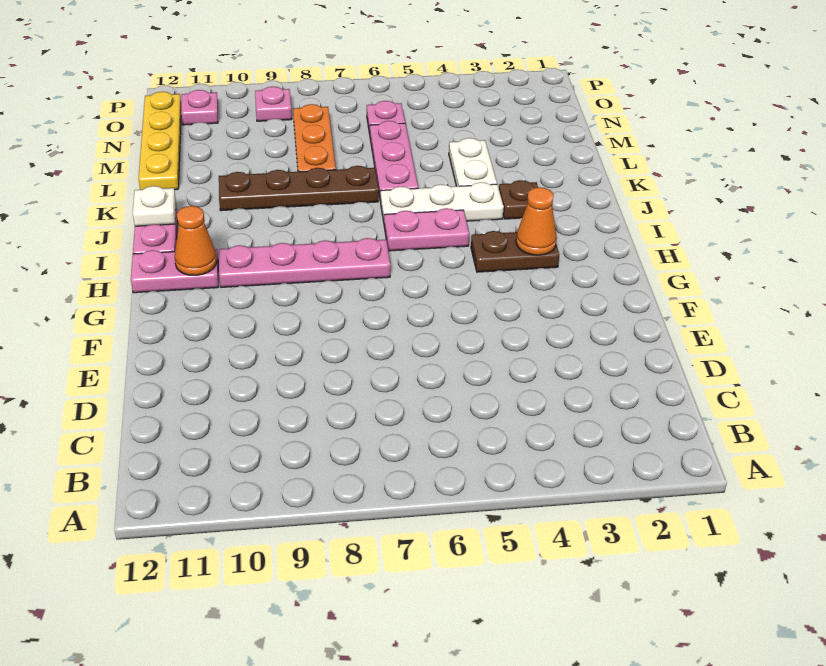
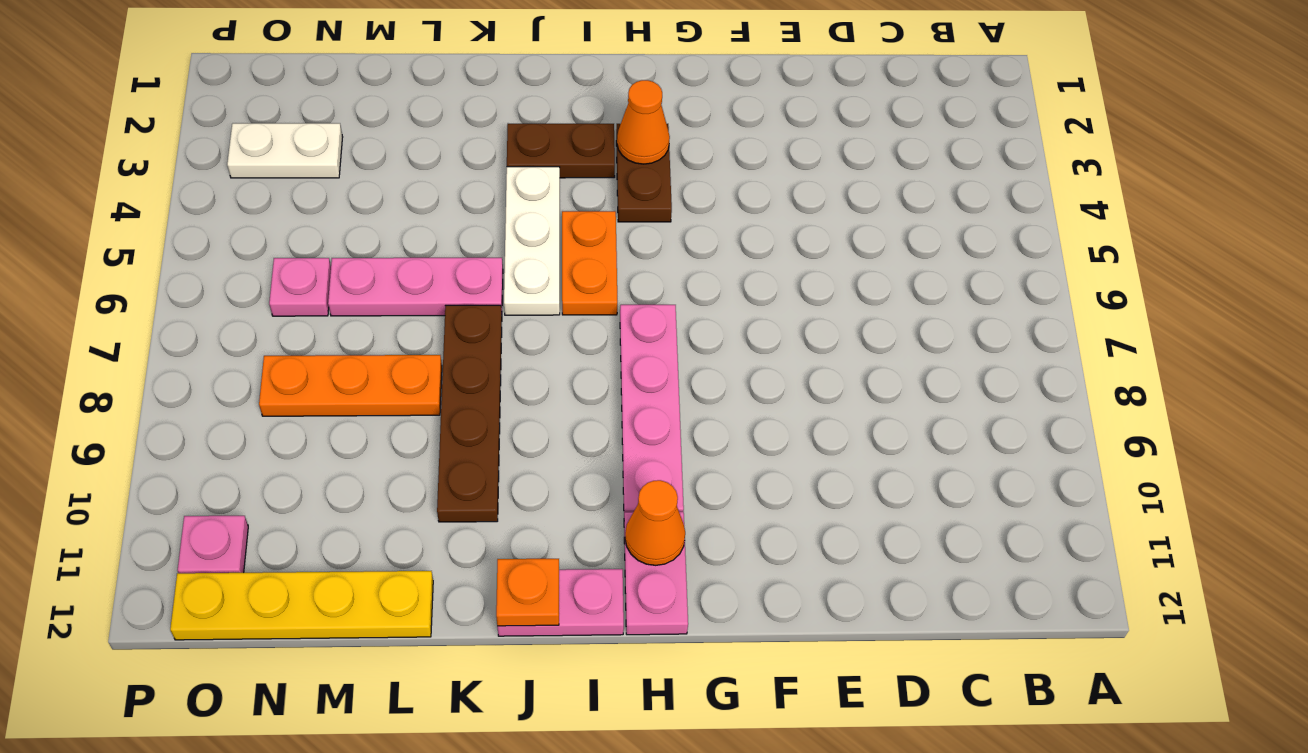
pink plate I5:I6 level 1 -> orange plate I5:I6 level 1
brown plate J3 level 1 -> brown plate I3:J3 level 1
white plate J12 level 2 -> orange plate J12 level 2
white plate K4:L4 level 1 -> white plate N3:O3 level 1
pink plate O9 level 1 -> none

